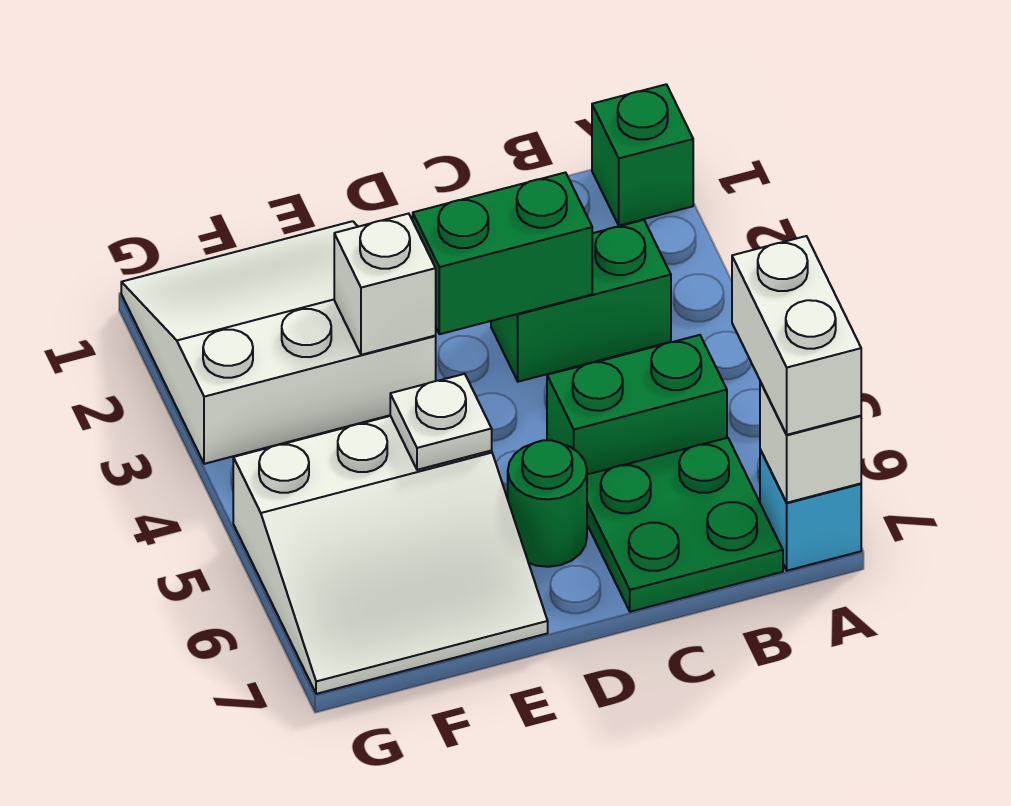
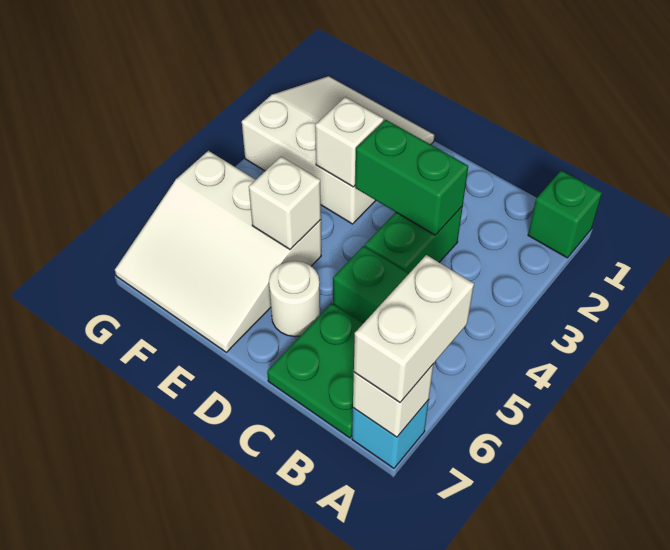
green brick B3:C3 level 1 -> green brick C3:C4 level 1
green round brick D6 level 1 -> white round brick D6 level 1
white plate E5 level 2 -> white brick E5 level 2

